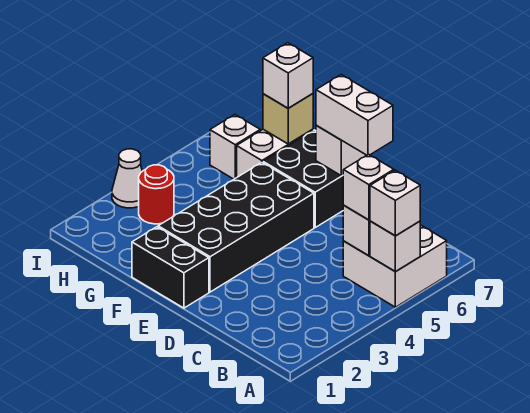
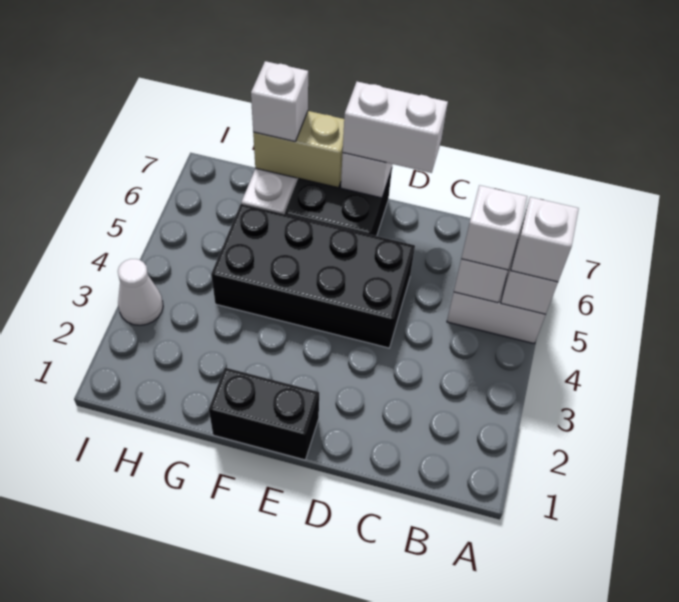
black brick E2:F5 level 1 -> black brick D4:G5 level 1
tan brick G7 level 2 -> tan brick F7:G7 level 2
red round brick H3 level 1 -> none
white brick H6 level 1 -> none

